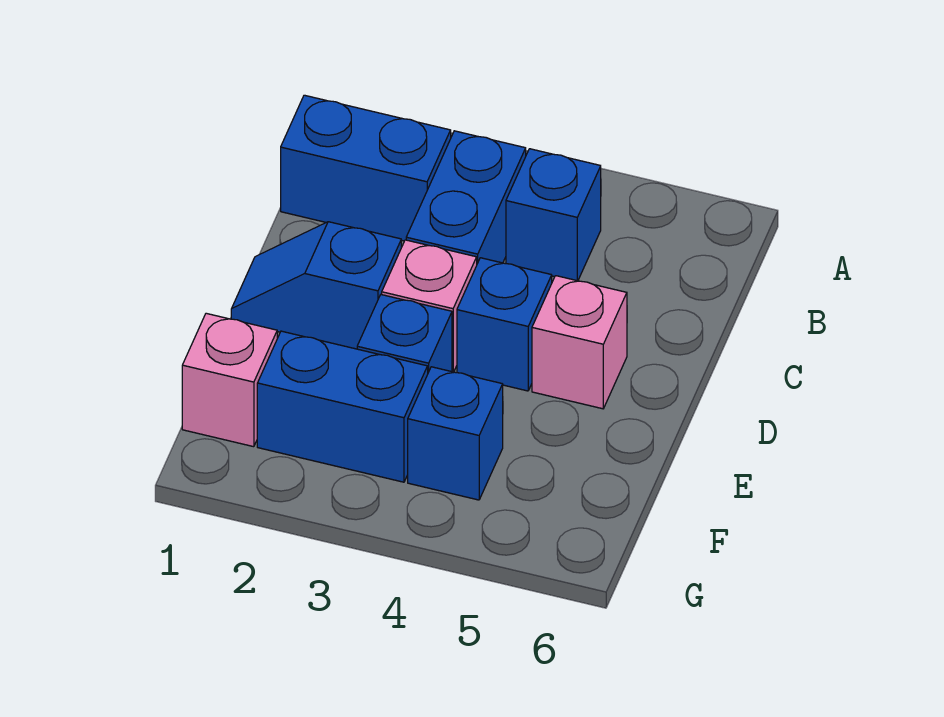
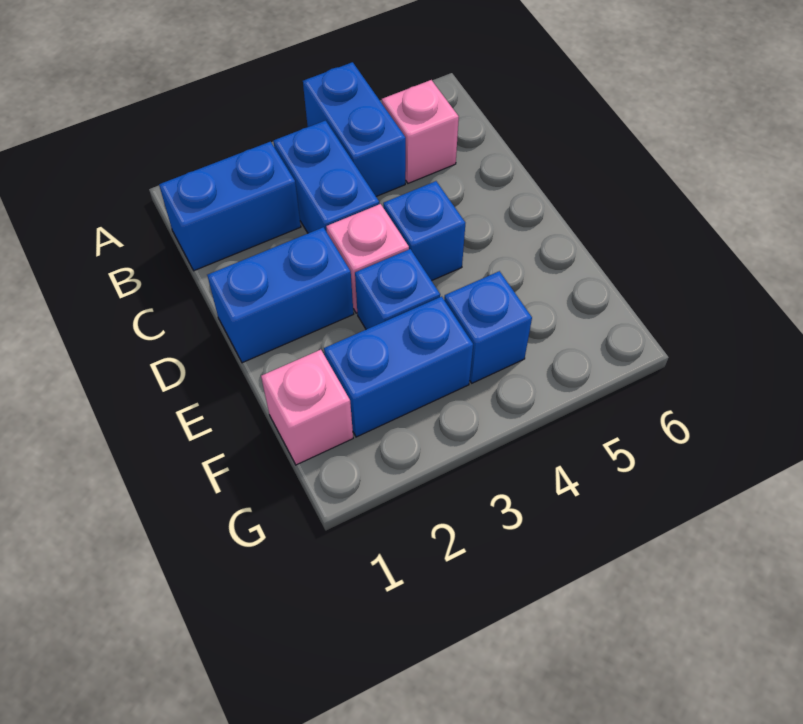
blue brick B4 level 1 -> blue brick A4:B4 level 1
blue slope D1:D2 level 1 top 2 -> blue brick D1:D2 level 1
pink brick D5 level 1 -> pink brick B5 level 1

